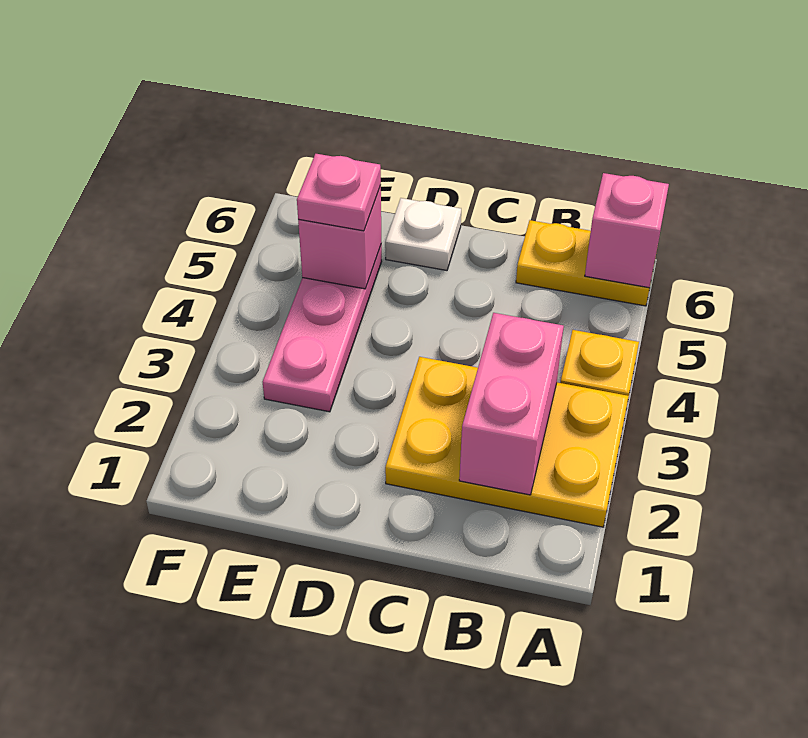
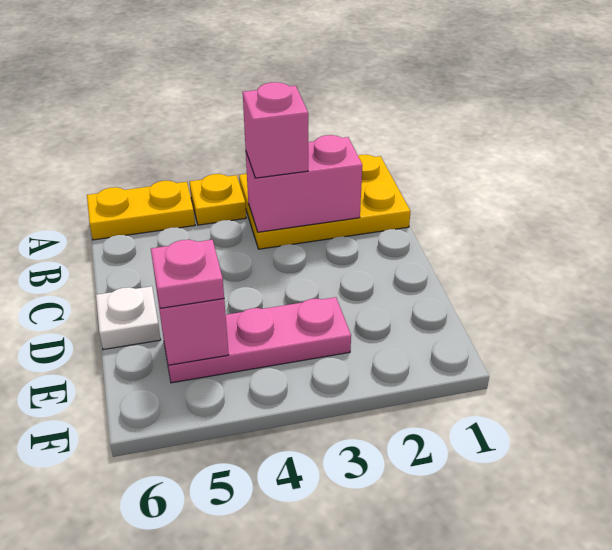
yellow plate A2:C3 level 1 -> yellow plate A1:B3 level 1
yellow plate A6:B6 level 1 -> yellow plate A5:A6 level 1
pink brick A6 level 2 -> pink brick B3 level 3

